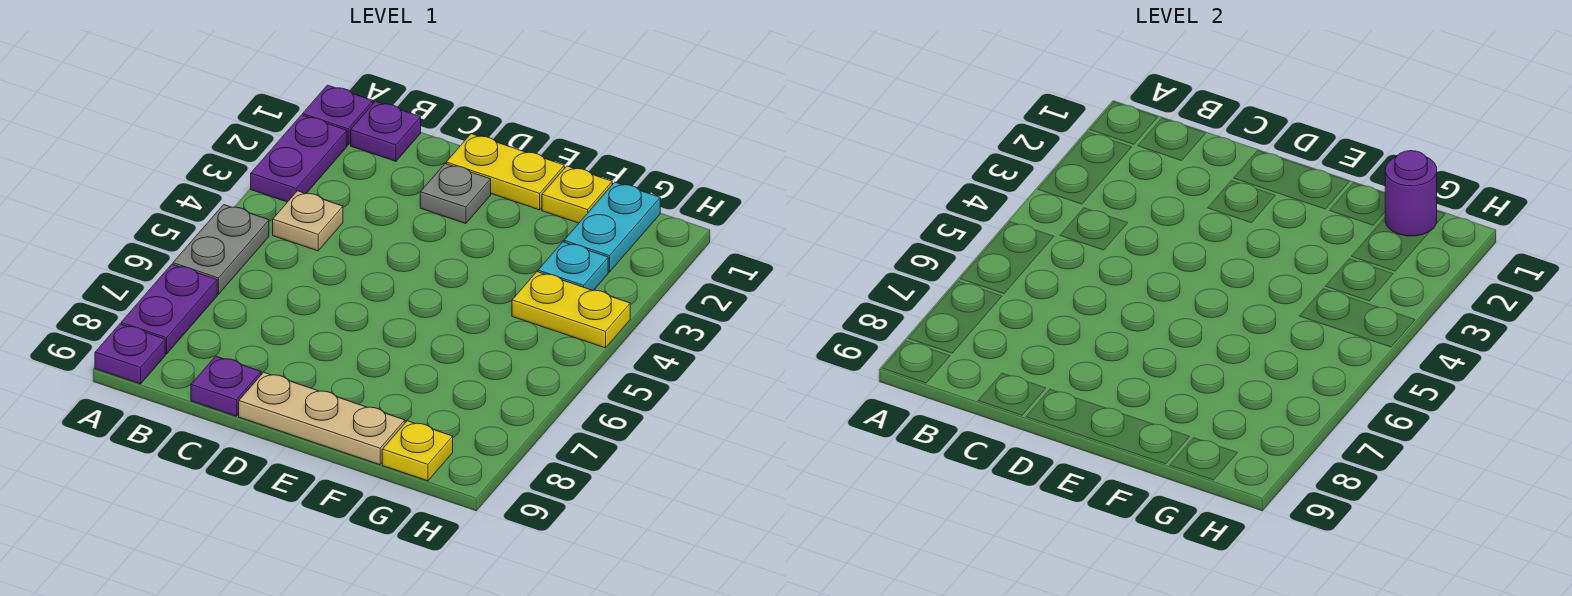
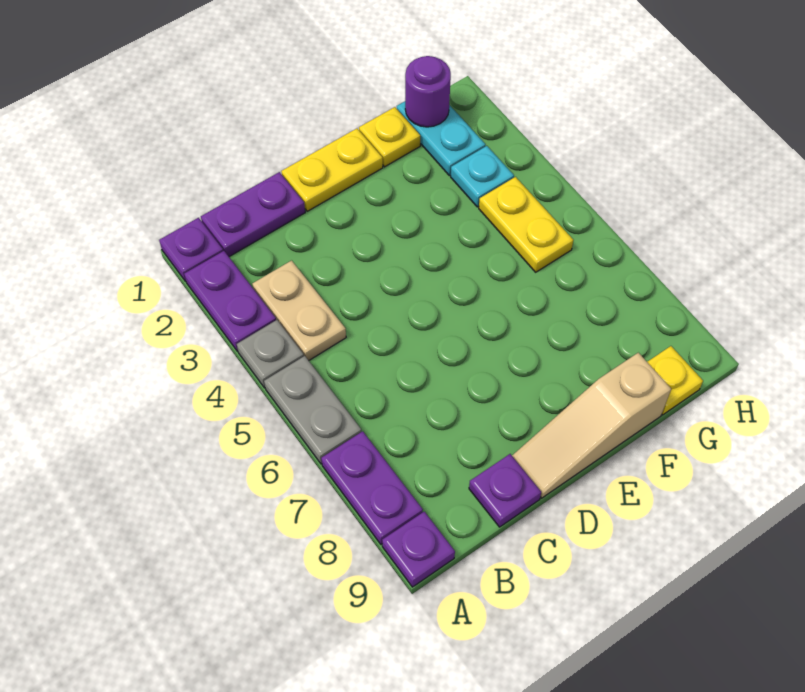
purple plate B1 level 1 -> purple plate B1:C1 level 1
tan plate B4 level 1 -> tan plate B3:B4 level 1
grey plate D2 level 1 -> grey plate A4 level 1
tan plate D9:F9 level 1 -> tan slope D9:F9 level 1 top F
yellow plate G4:H4 level 1 -> yellow plate G4:G5 level 1

